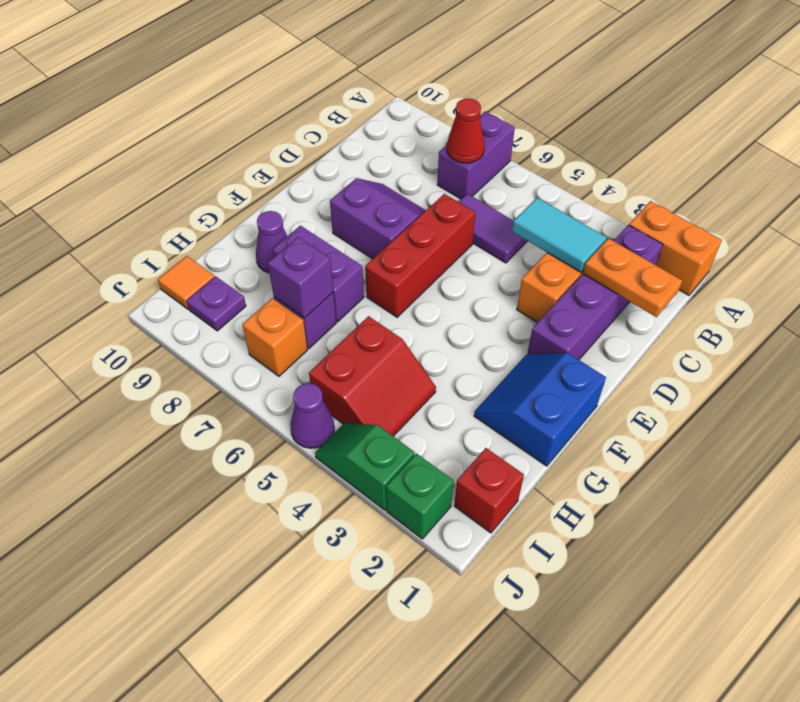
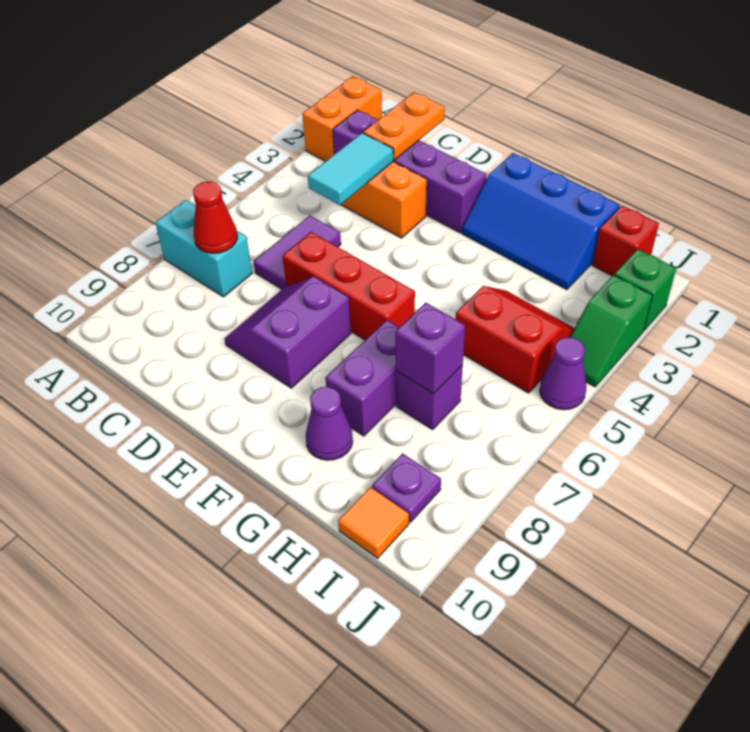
purple brick A7:B7 level 1 -> cyan brick A7:B7 level 1
blue slope F1:G2 level 1 top 1 -> blue slope F1:H2 level 1 top 1
orange brick I7 level 1 -> none

